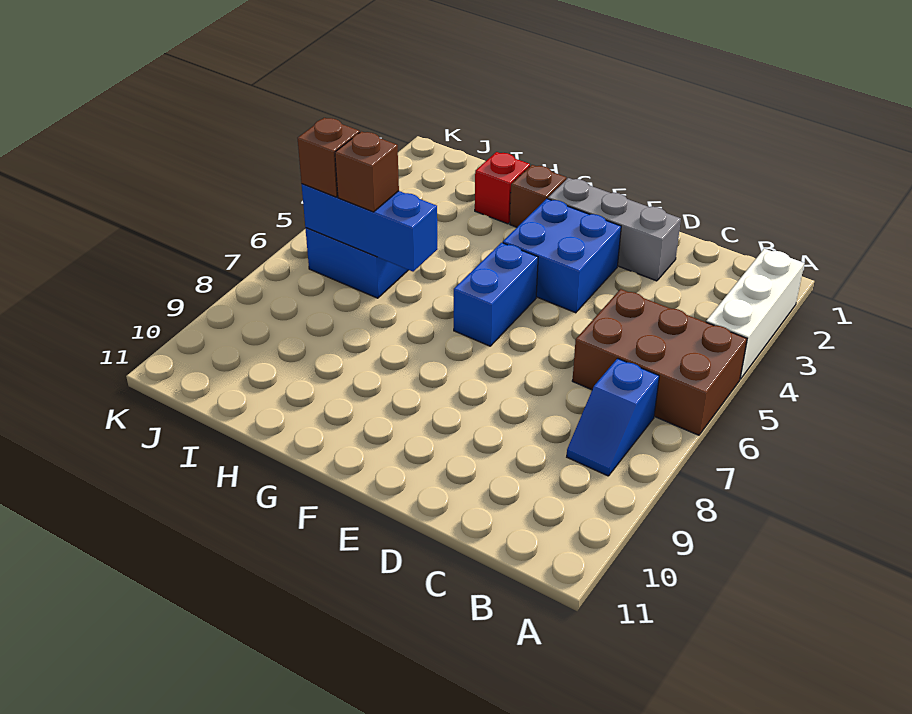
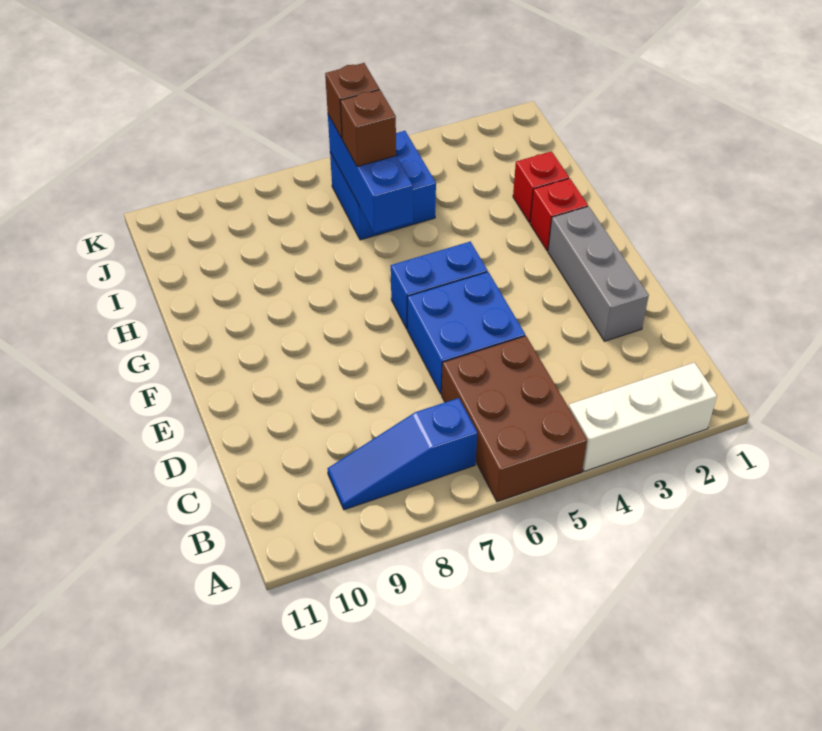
blue slope B7:B8 level 1 top 7 -> blue slope B7:B9 level 1 top 7
blue brick E3:F4 level 1 -> blue brick D5:E6 level 1
brown brick G2 level 1 -> red brick G2 level 1

